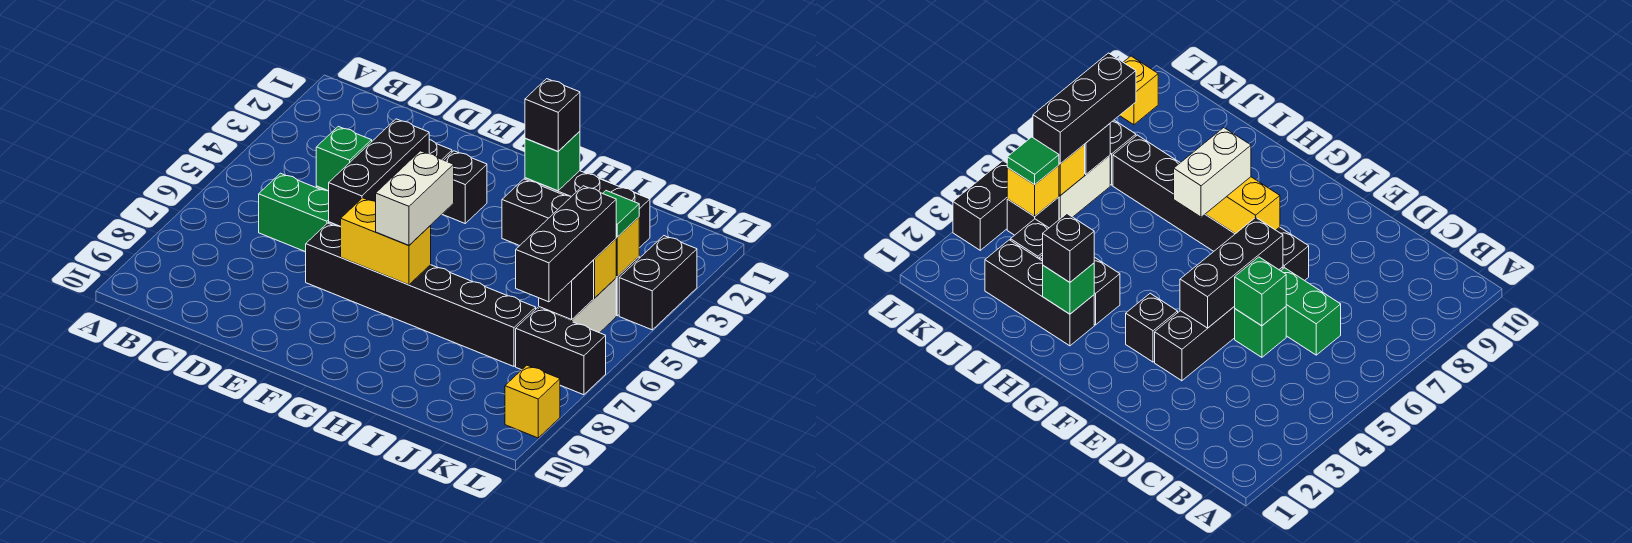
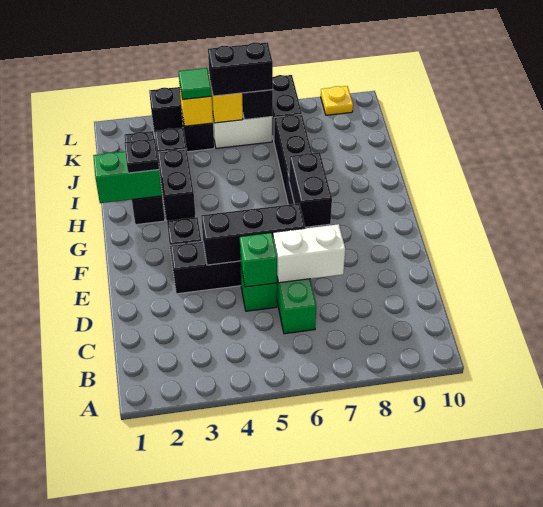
yellow brick F7:G7 level 2 -> black brick F7:G7 level 2
white brick G6:G7 level 3 -> white brick D6:D7 level 2
green brick H2 level 2 -> green brick H1:H2 level 2
black brick H2 level 3 -> black plate H2 level 3
black brick K5:K7 level 3 -> black brick K5:K6 level 3
yellow brick L9 level 1 -> yellow plate L9 level 1

